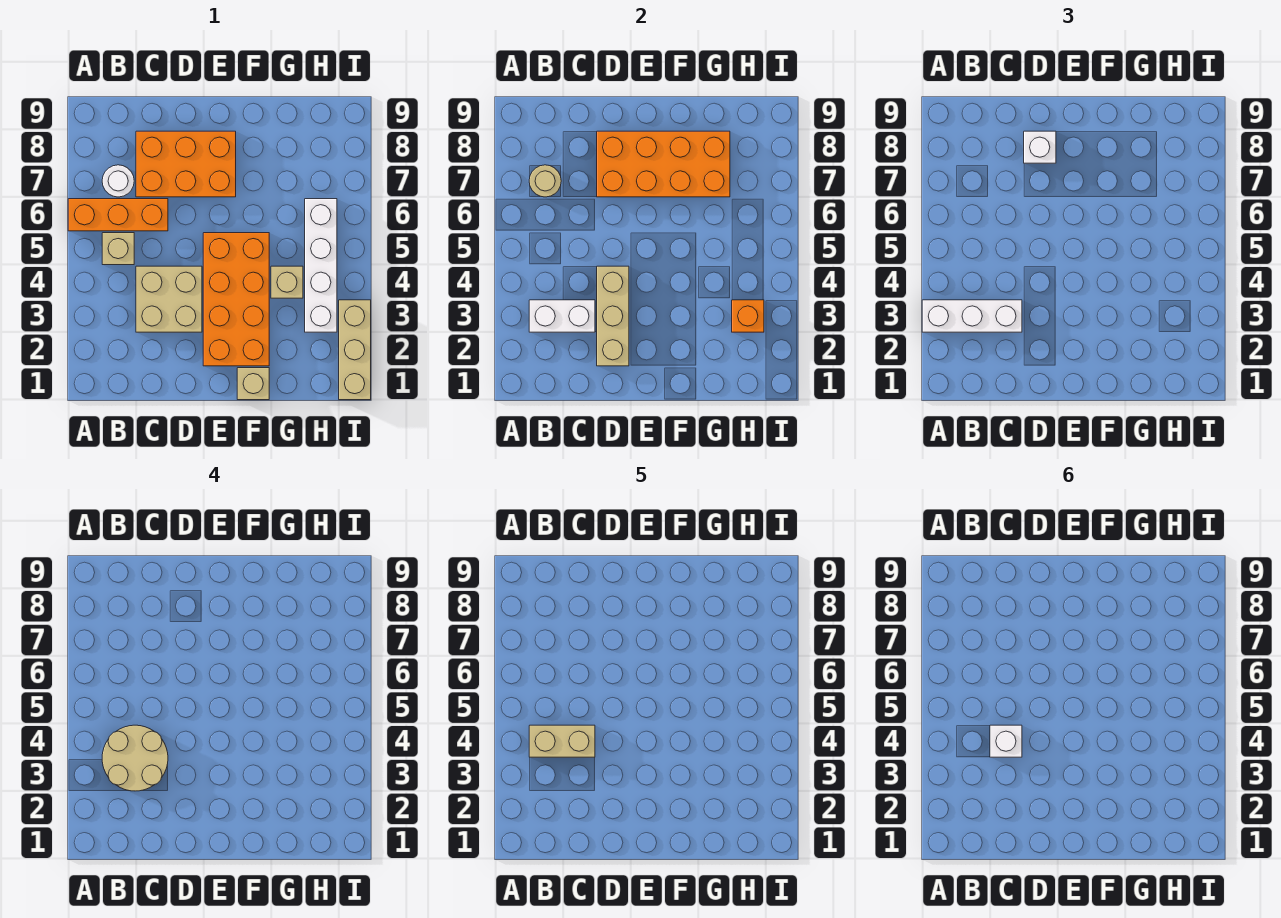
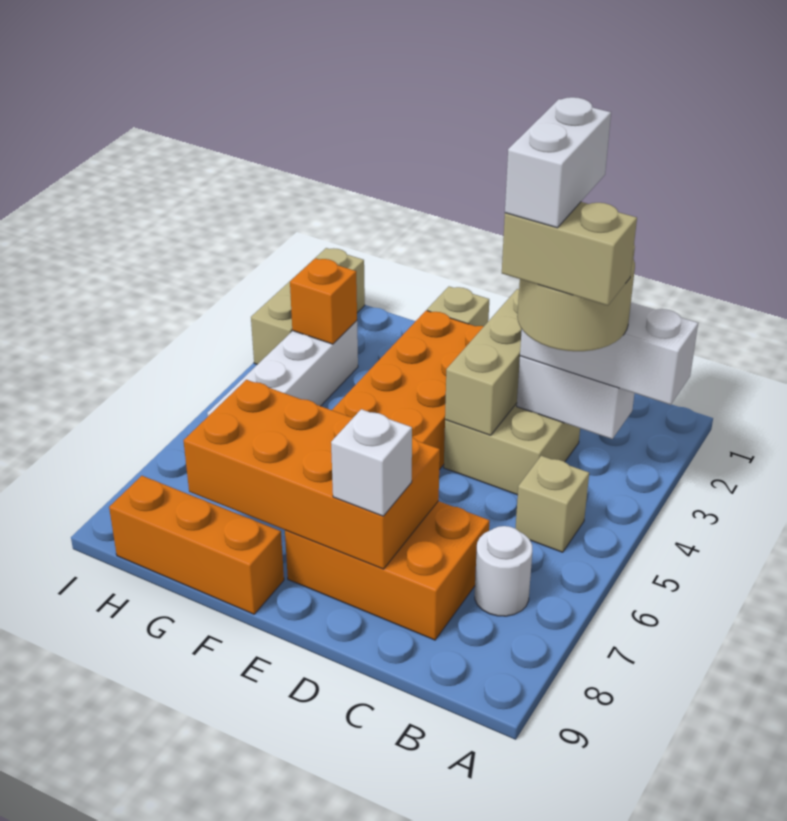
orange brick A6:C6 level 1 -> orange brick F9:H9 level 1
tan round brick B7 level 2 -> none
white brick C4 level 6 -> white brick C3:C4 level 6
tan brick G4 level 1 -> none

